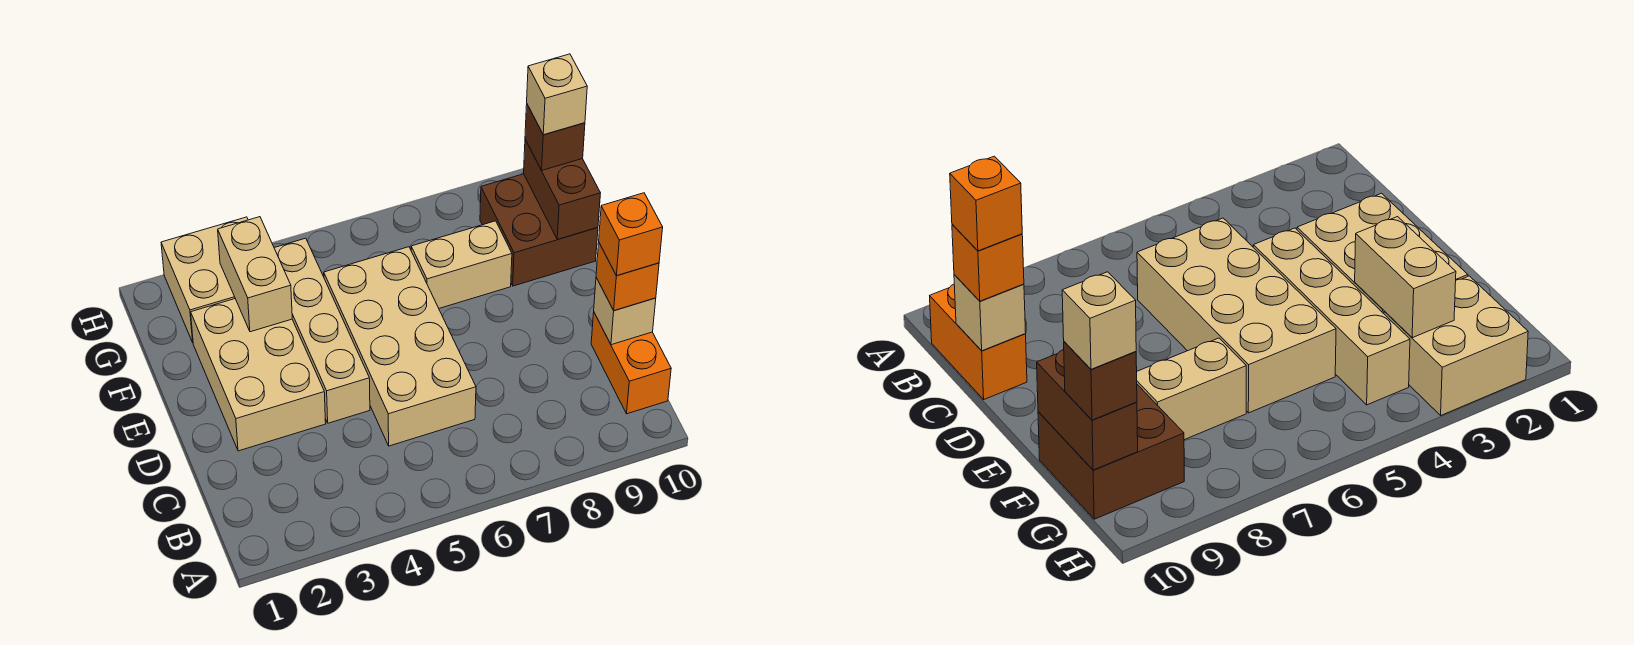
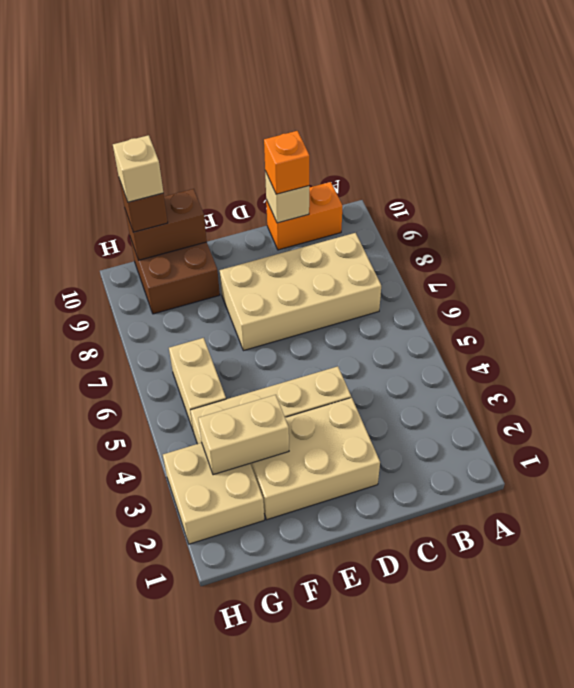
tan brick C5:F6 level 1 -> tan brick B7:E8 level 1
orange brick C10 level 4 -> none
tan brick F7:F8 level 1 -> tan brick G5:G6 level 1

